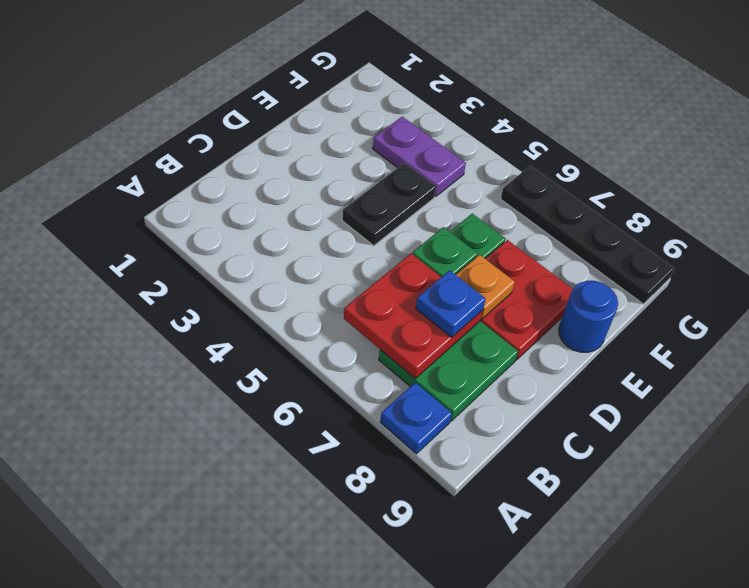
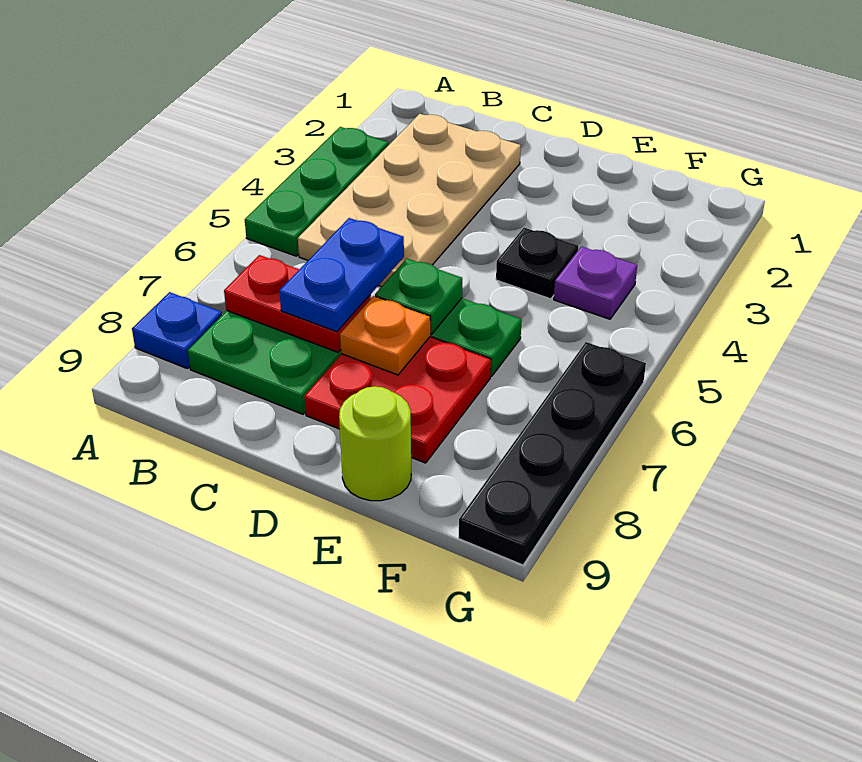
none -> green plate A3:A5 level 1
none -> tan plate B2:C5 level 1
red plate B6:C7 level 2 -> red plate B7:C7 level 2
blue plate C7 level 3 -> blue plate C6:C7 level 3
black plate D4:E4 level 1 -> black plate E4 level 1
blue round brick E9 level 1 -> lime round brick E9 level 1
purple plate F3:F4 level 1 -> purple plate F4 level 1

